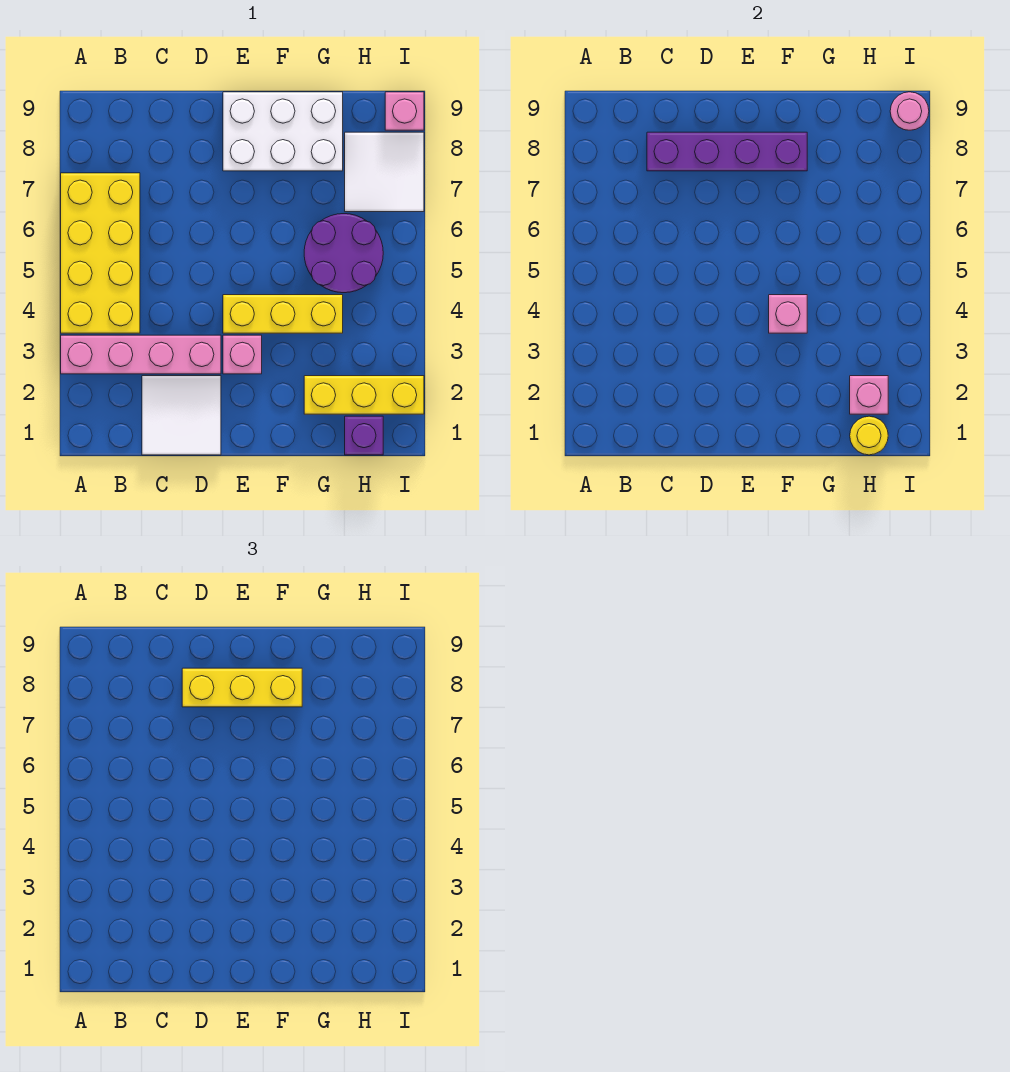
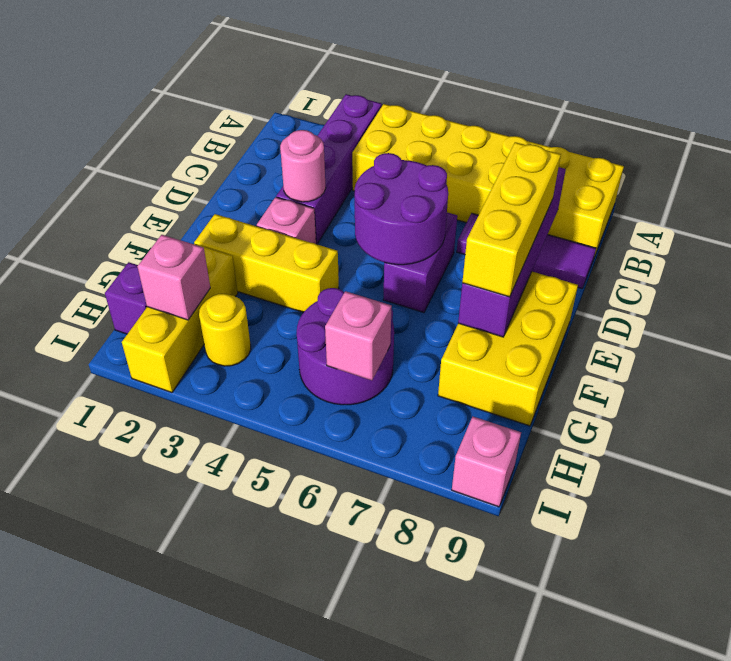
pink brick A3:D3 level 1 -> purple brick A3:D3 level 1
yellow brick A4:B7 level 1 -> yellow brick A4:B9 level 1
white tile C1:D2 level 1 -> none
none -> purple tile C7:C9 level 1
none -> purple round brick D5:E6 level 2
none -> purple brick D6:E6 level 1
yellow brick E4:G4 level 1 -> yellow brick F2:F4 level 1
white brick E8:G9 level 1 -> yellow brick E8:G9 level 1
pink brick F4 level 2 -> pink brick H6 level 2
yellow round brick H1 level 2 -> yellow round brick H3 level 1
white tile H7:I8 level 1 -> none
pink round brick I9 level 2 -> pink round brick D3 level 2

